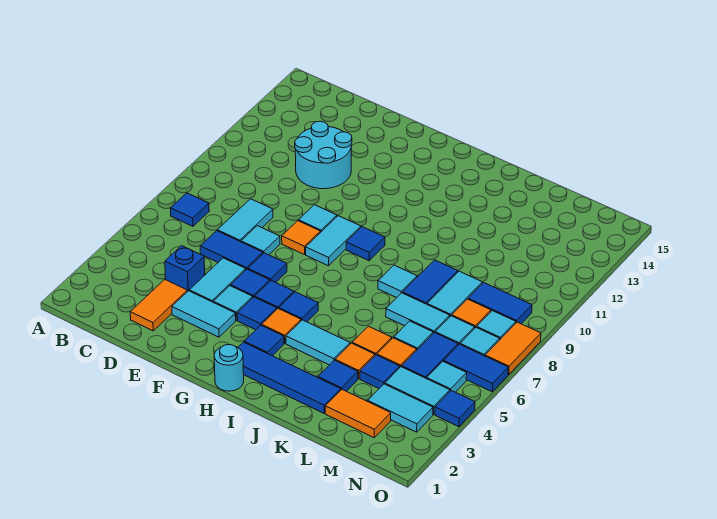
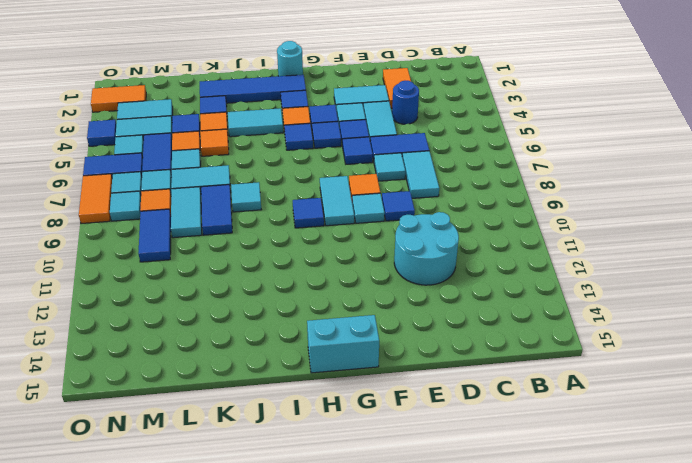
blue tile B7 level 1 -> blue tile E9 level 1
blue brick D4 level 1 -> blue round brick D4 level 1
none -> cyan brick G15:H15 level 1
orange tile L2:M2 level 1 -> orange tile N2:O2 level 1
blue tile M9:N9 level 1 -> blue tile M9:M10 level 1

